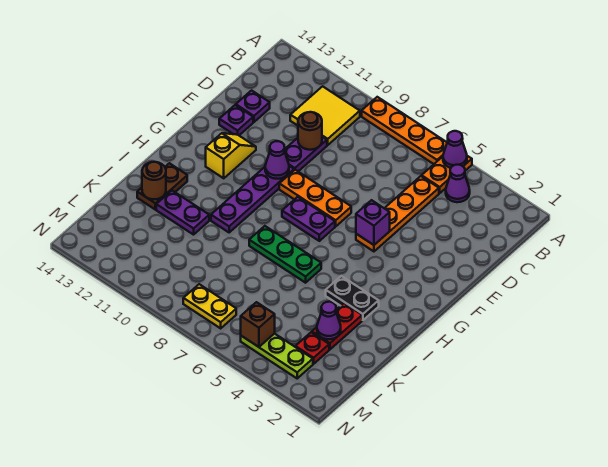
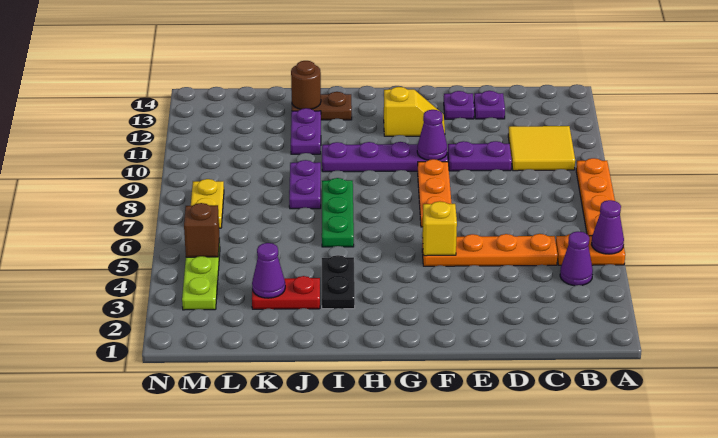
brown round brick D10 level 2 -> none
purple brick F5 level 2 -> yellow brick F5 level 2
purple plate G7:G8 level 1 -> purple plate J8:J9 level 1
red plate L3 level 1 -> none

